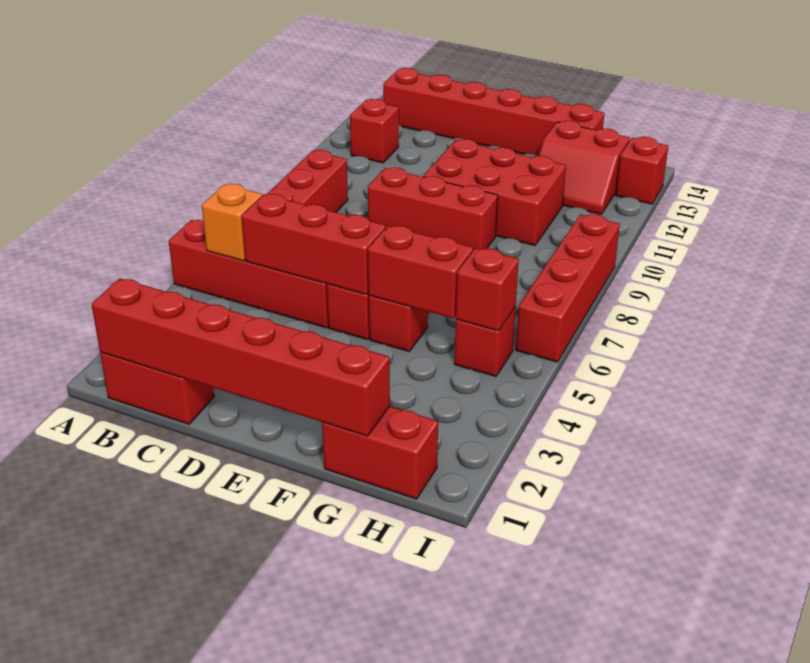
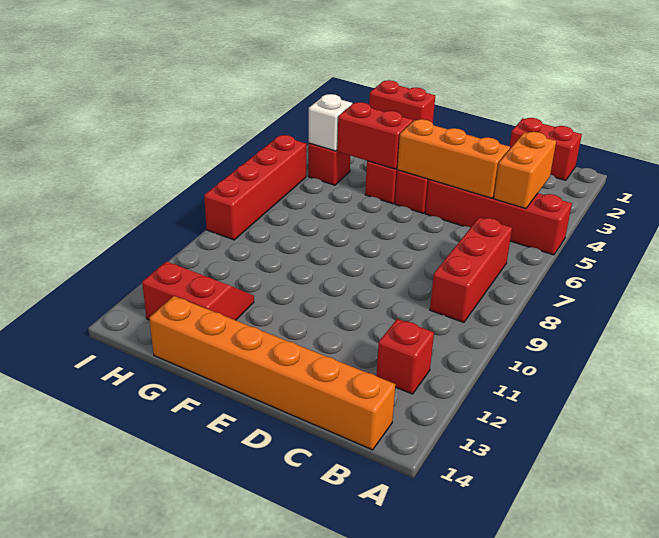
red brick B1:G1 level 2 -> none
orange brick B5 level 2 -> orange brick B4:B5 level 2
red brick B14:G14 level 1 -> orange brick B14:G14 level 1
red brick C5:E5 level 2 -> orange brick C5:E5 level 2
red brick D9:F9 level 1 -> none
red brick E10:G11 level 1 -> none
red brick H5 level 2 -> white brick H5 level 2
red brick I13 level 1 -> none

